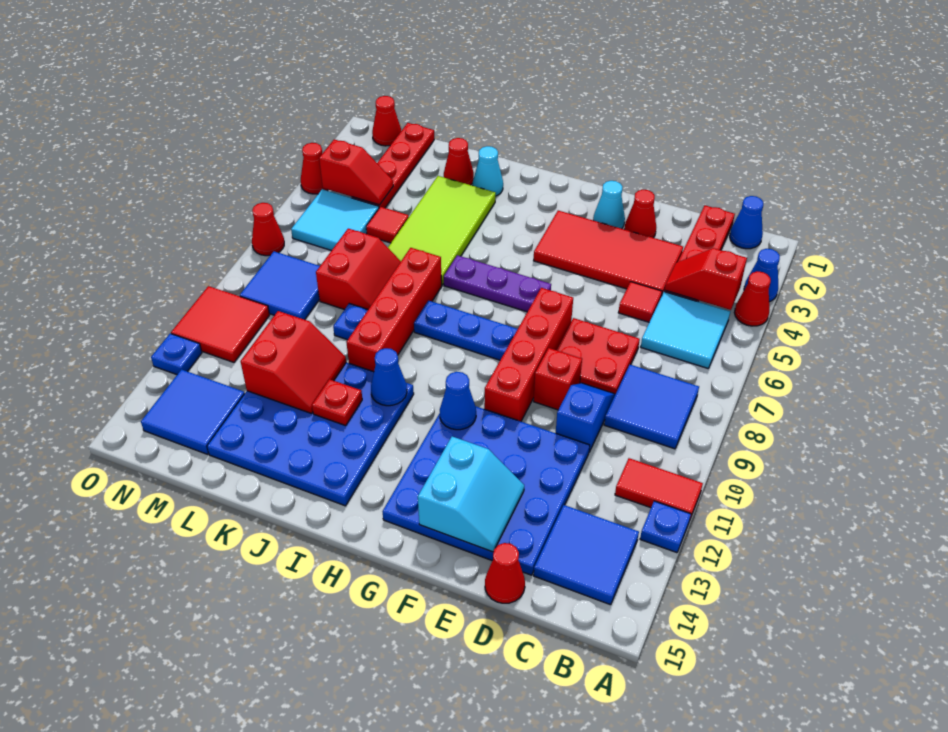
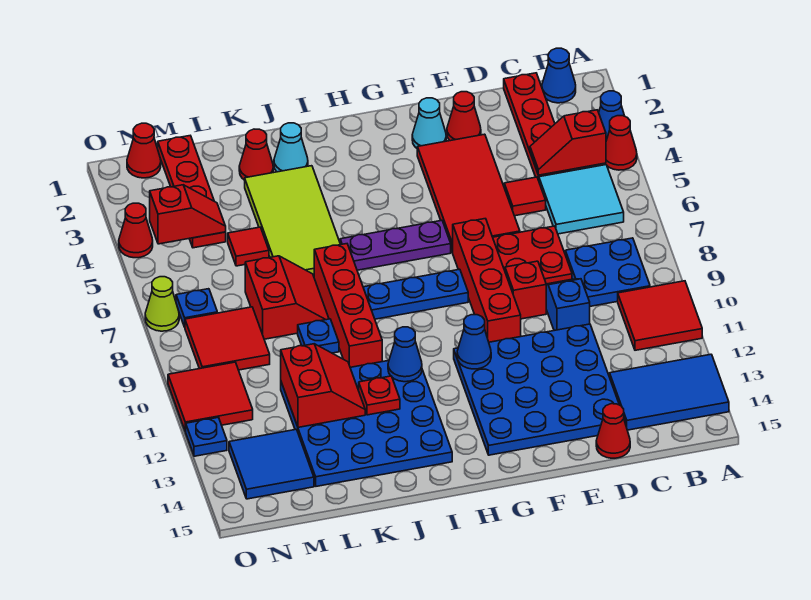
red tile A11:B11 level 1 -> red tile A10:B11 level 1
blue plate A12 level 1 -> blue plate N7 level 1
blue tile B8:C9 level 1 -> blue plate B8:C9 level 1
blue tile B13:C14 level 1 -> blue tile A13:C14 level 1
red tile D3:G4 level 1 -> red tile E3:F6 level 1
cyan slope E13:F14 level 2 top F -> none
cyan tile M5:N6 level 1 -> none
blue tile M8:N9 level 1 -> red tile M8:N9 level 1
red cone O7 level 1 -> lime cone O7 level 1

